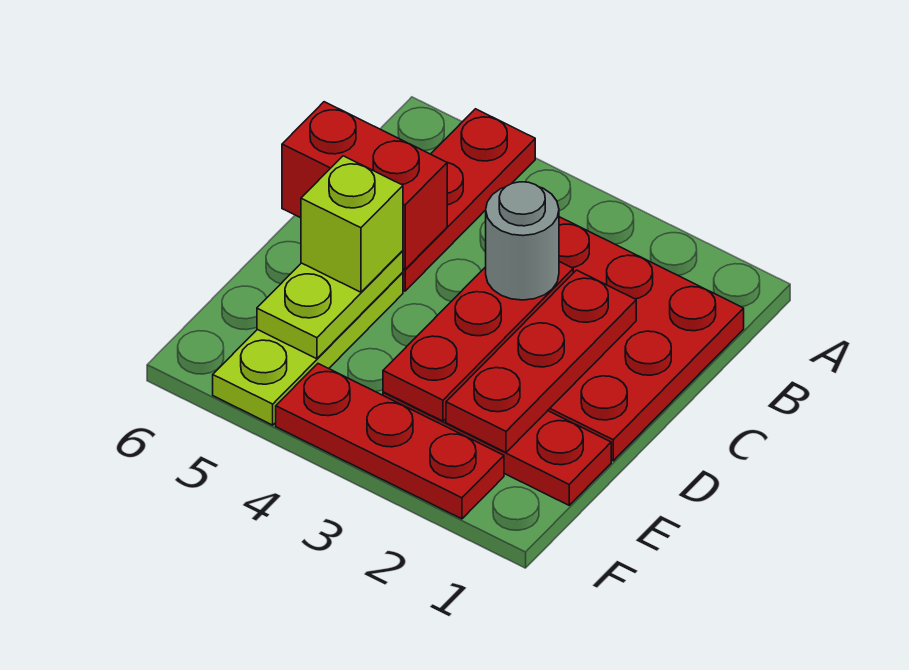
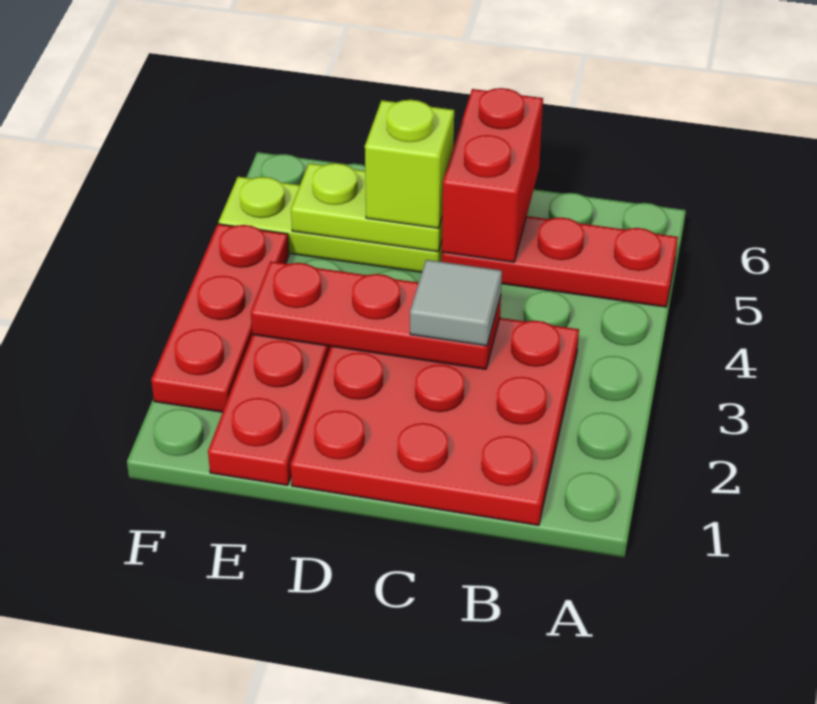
red plate C2:E2 level 2 -> none
grey round brick C3 level 3 -> grey tile C3 level 3

